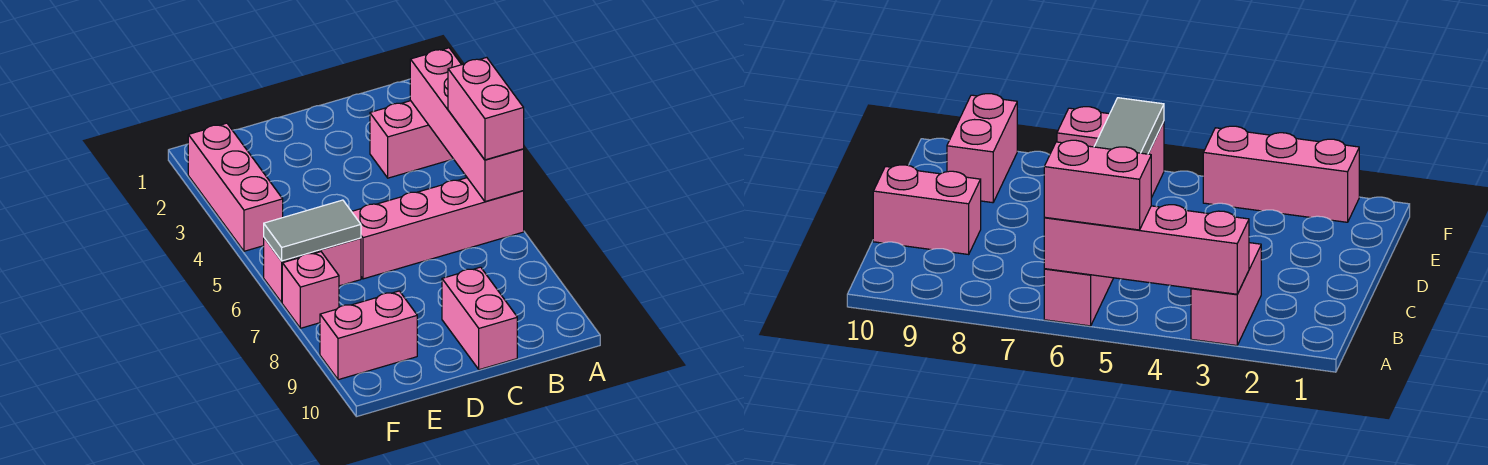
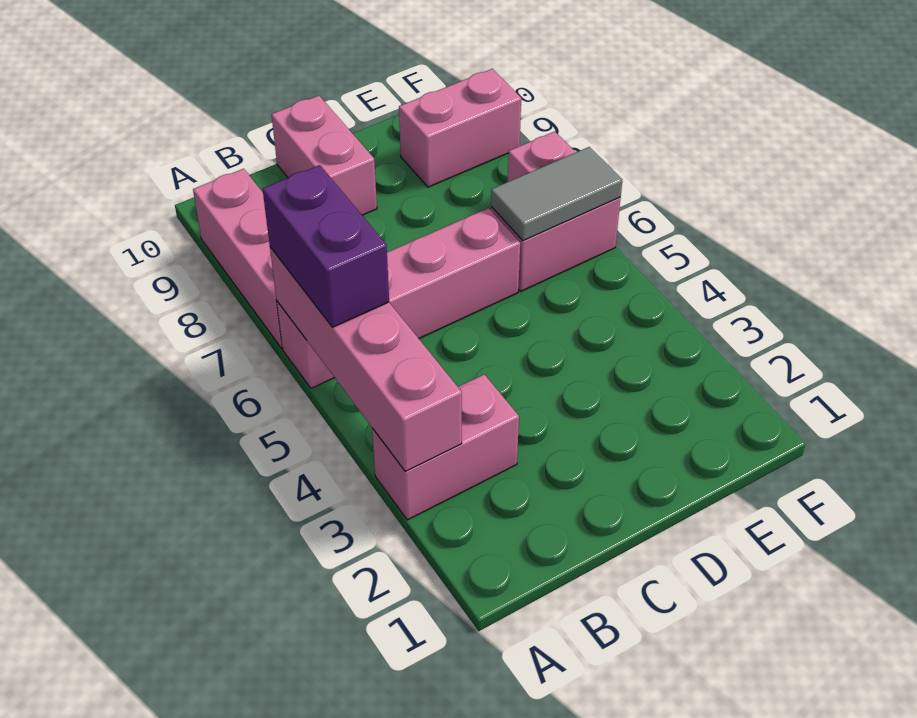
pink brick A5:A6 level 3 -> purple brick A5:A6 level 3
pink brick F2:F4 level 1 -> pink brick A7:A9 level 1

